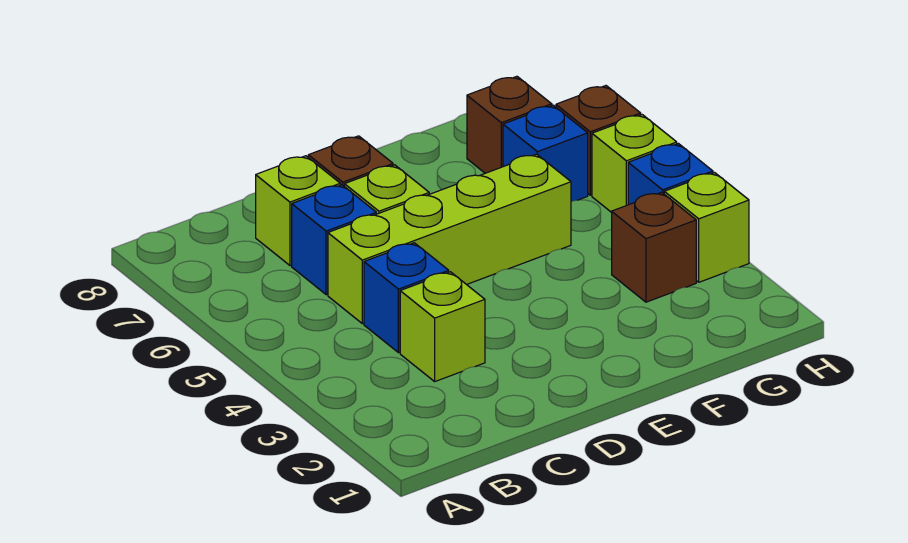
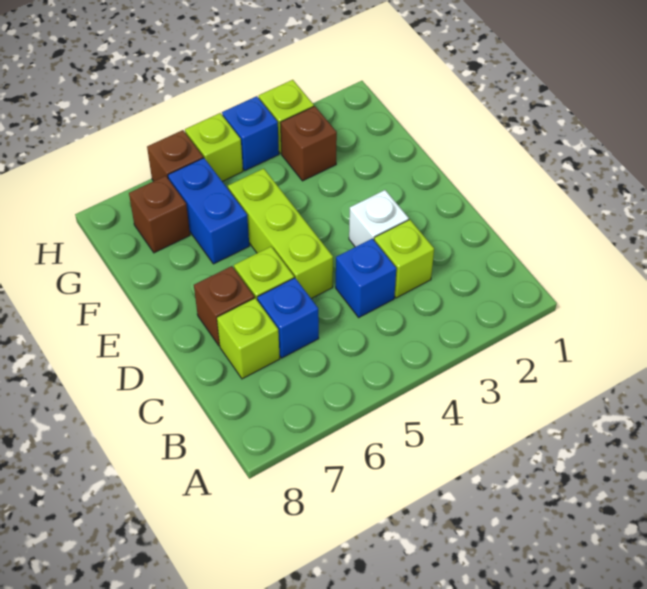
lime brick C5:F5 level 1 -> lime brick D5:F5 level 1
none -> white brick D3 level 1
blue brick G6 level 1 -> blue brick F6:G6 level 1

